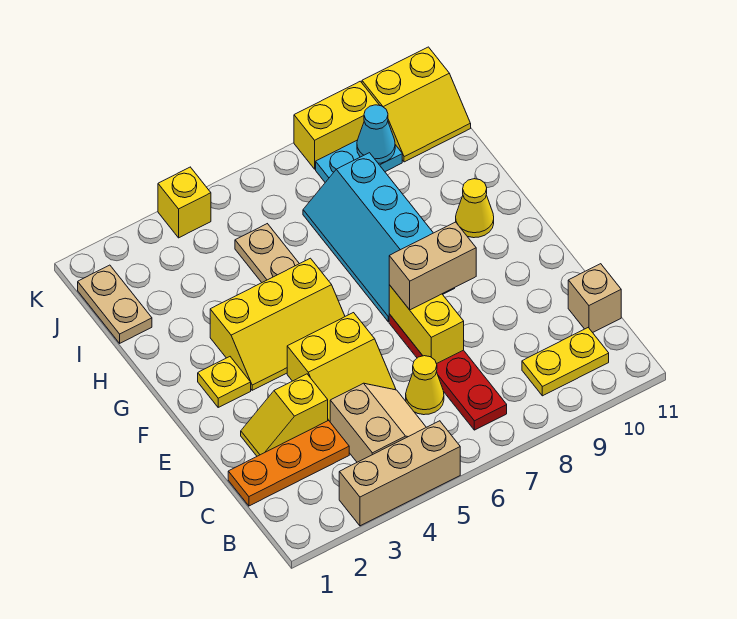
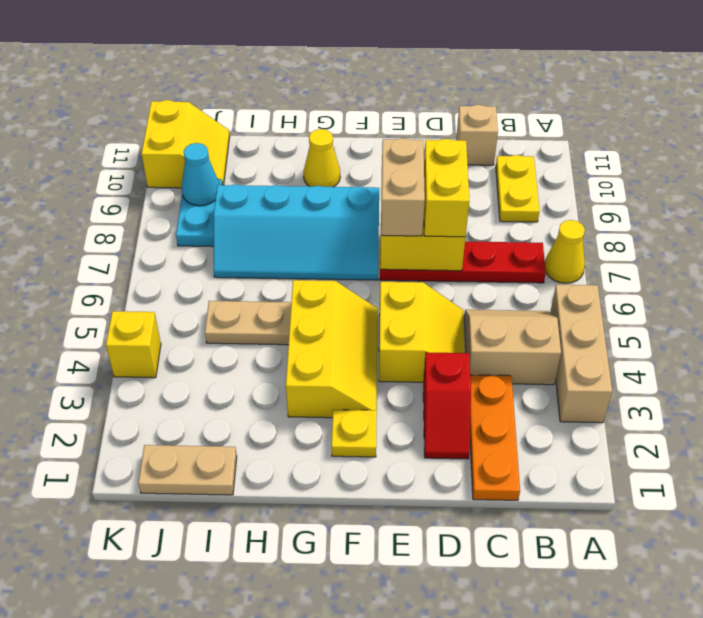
yellow cone C6 level 1 -> yellow cone A7 level 1
yellow slope D2:D3 level 1 top 3 -> red slope D2:D3 level 1 top 3
yellow brick K8:K9 level 1 -> yellow brick D7:D8 level 3

